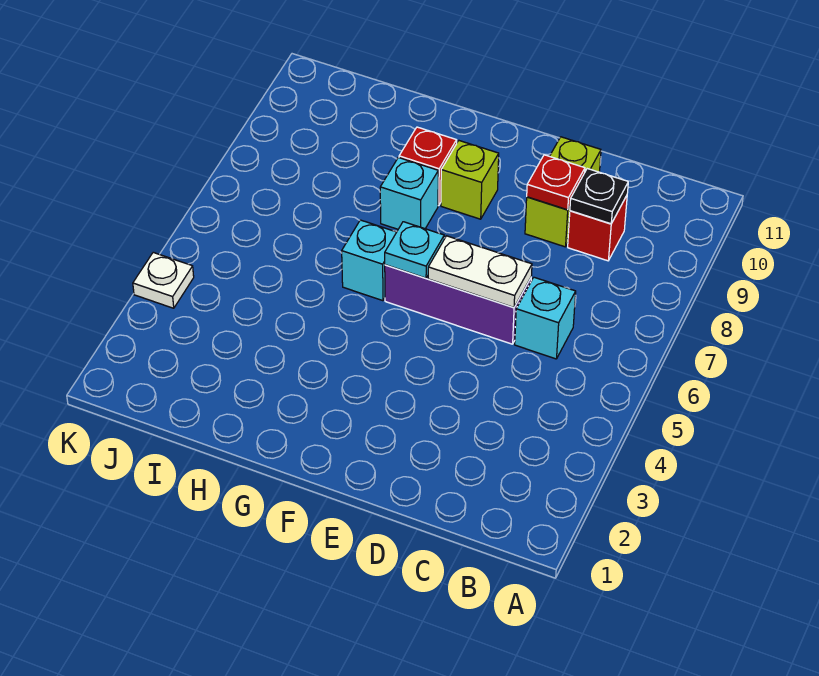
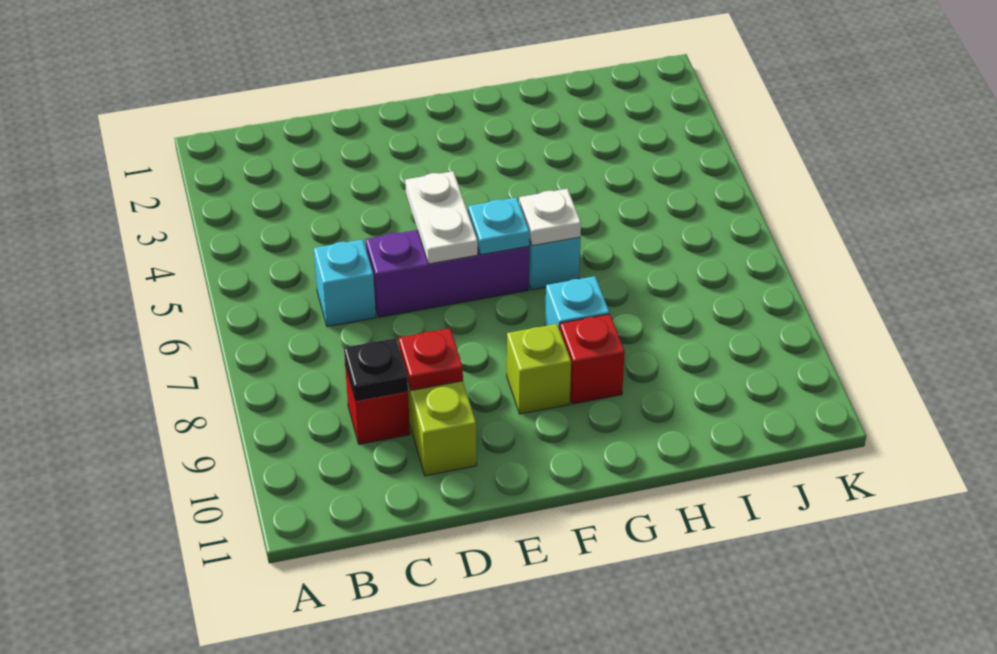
white plate D6:E6 level 2 -> white plate E5:E6 level 2
white plate K4 level 1 -> white plate G6 level 2

